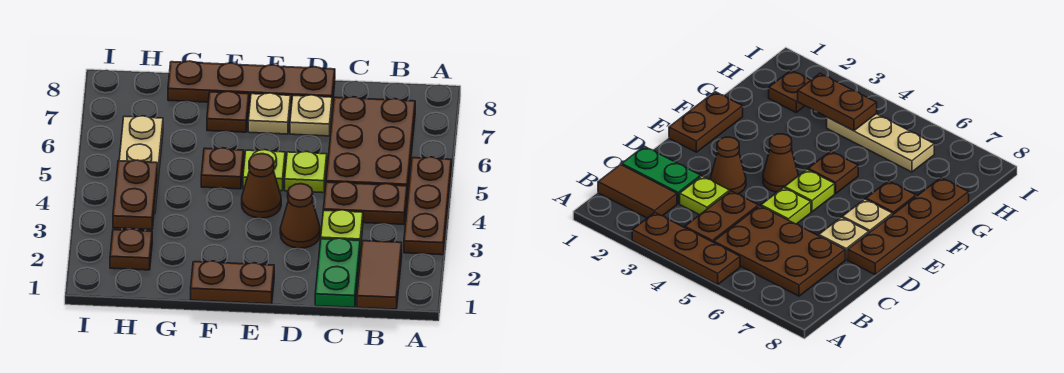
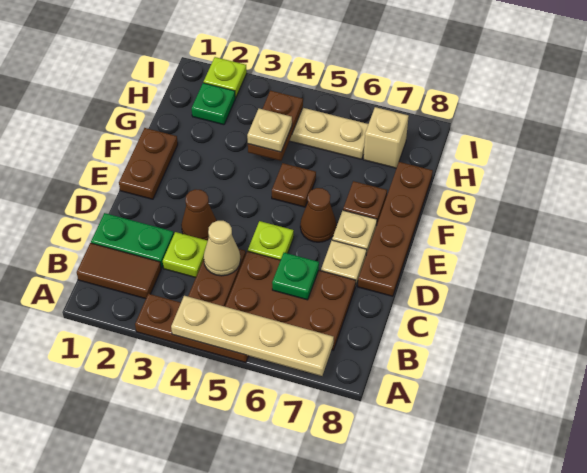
none -> tan plate A4:A7 level 2
none -> tan cone C4 level 2
none -> green plate C6 level 2
brown cone E4 level 1 -> brown cone E6 level 1
lime plate E5 level 1 -> lime plate I2 level 1
none -> tan plate G4 level 3
brown plate H2 level 1 -> green plate H2 level 1
brown plate H3:H4 level 2 -> brown plate G4:H4 level 2
none -> tan brick H7 level 1

